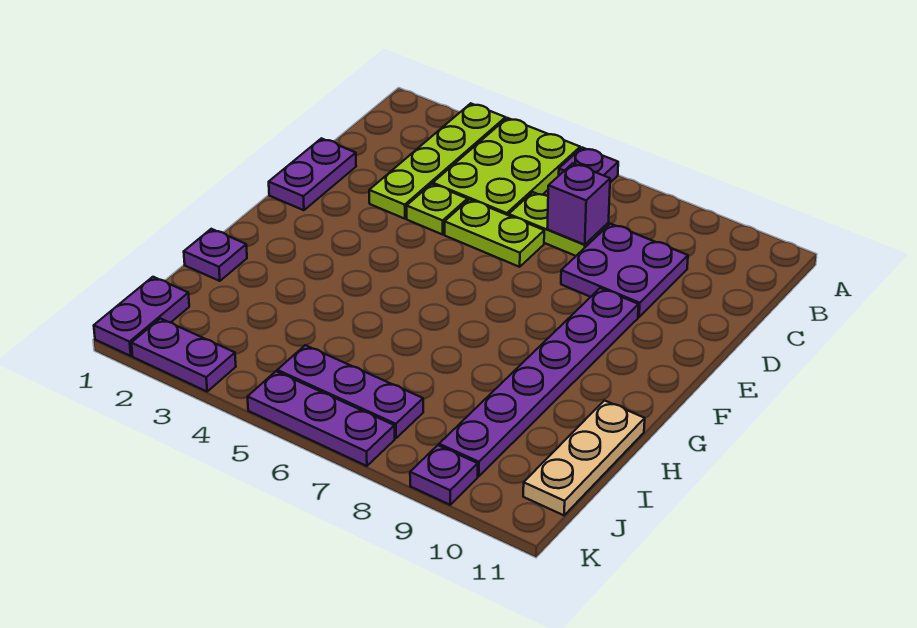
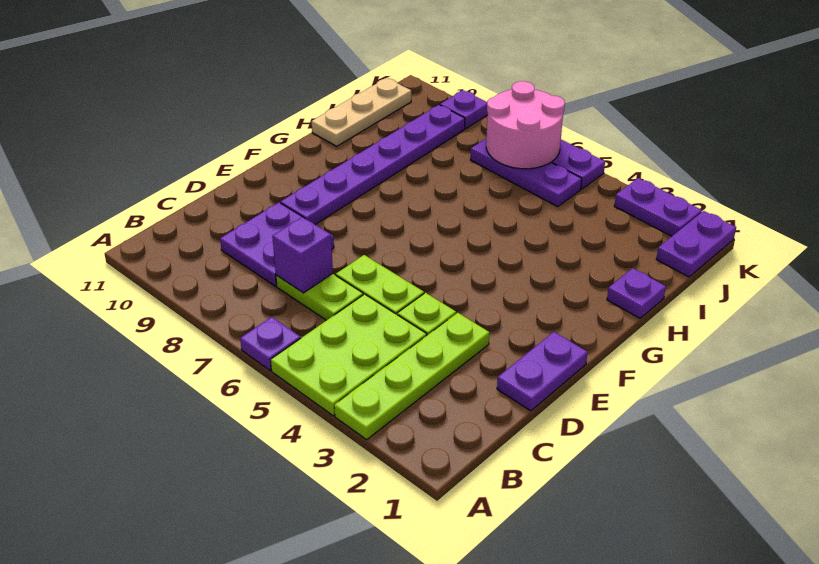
none -> pink round brick J6:K7 level 2

